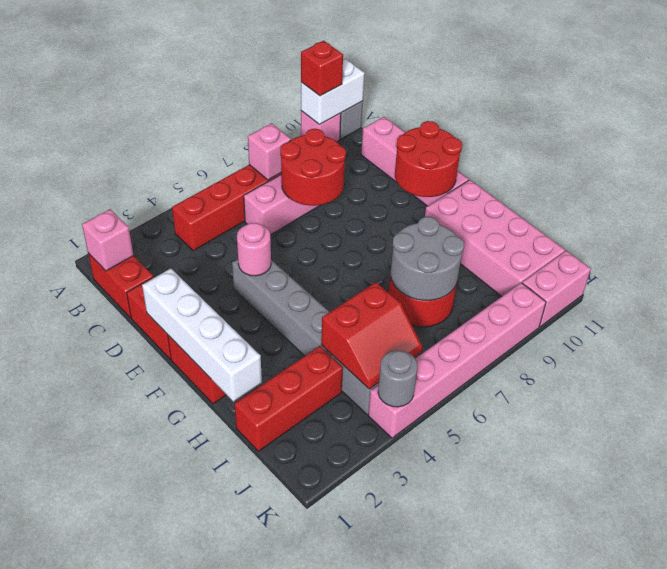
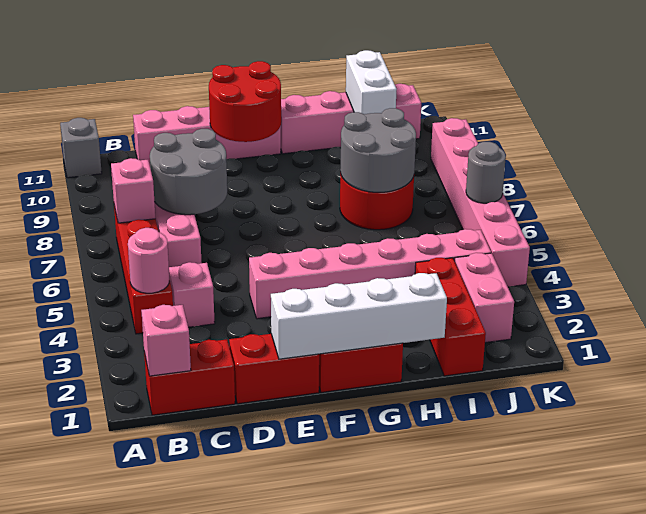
pink brick A10 level 1 -> pink brick C4 level 1
white brick A10:A11 level 2 -> white brick I10:I11 level 2
red brick A10 level 3 -> none
red round brick C7:D8 level 2 -> grey round brick C7:D8 level 2
grey brick E4:J4 level 1 -> pink brick E4:J4 level 1
pink round brick E4 level 2 -> pink round brick B4 level 2
pink brick G10:J11 level 1 -> pink brick G11:J11 level 1
red slope I4:J5 level 2 top I -> none
grey round brick K4 level 2 -> grey round brick K6 level 2
pink brick K10:K11 level 1 -> pink brick J2:J3 level 1

